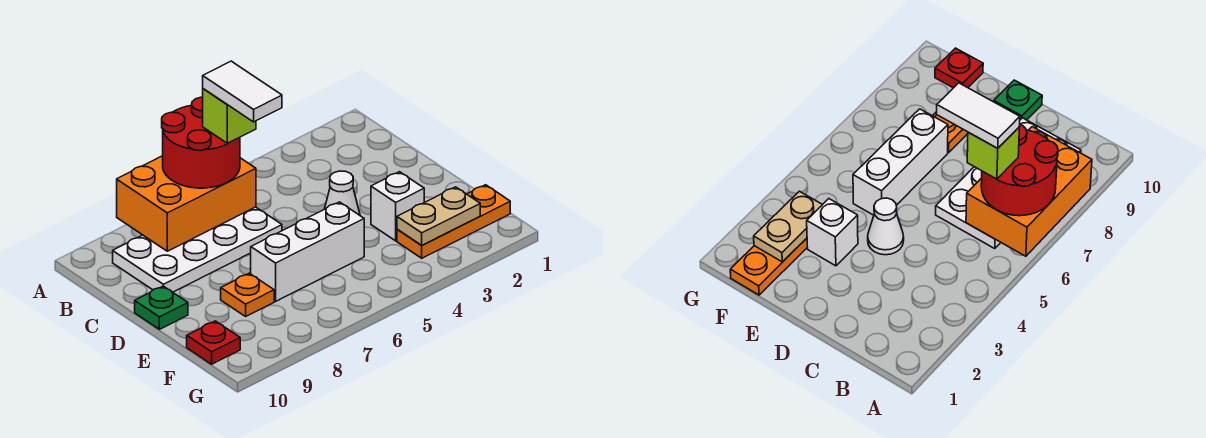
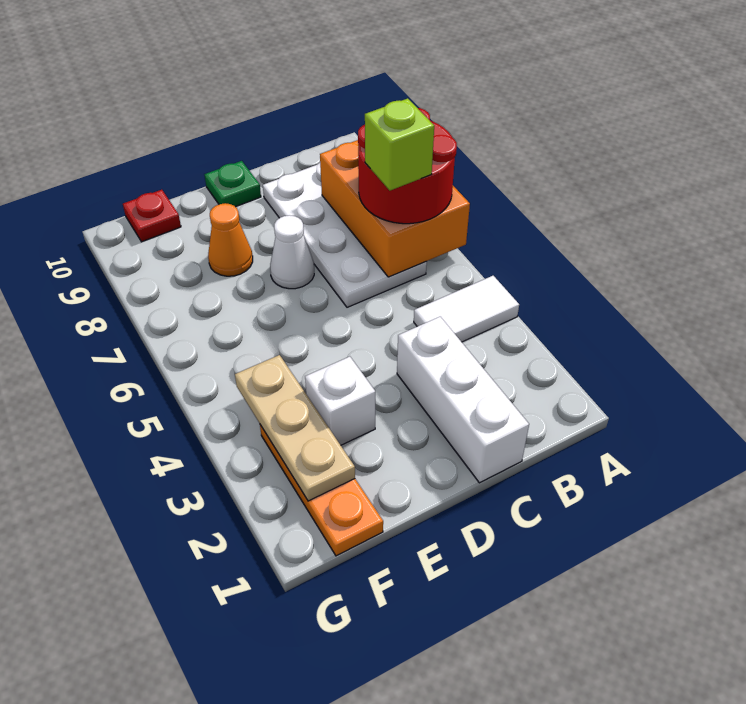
white tile B6:C6 level 5 -> white tile A4:B4 level 1
white cone D4 level 1 -> white cone D7 level 1
white brick E5:E7 level 1 -> white brick C1:C3 level 1
orange plate E8 level 1 -> orange cone E8 level 1
tan plate F2:F3 level 2 -> tan plate F2:F4 level 2

